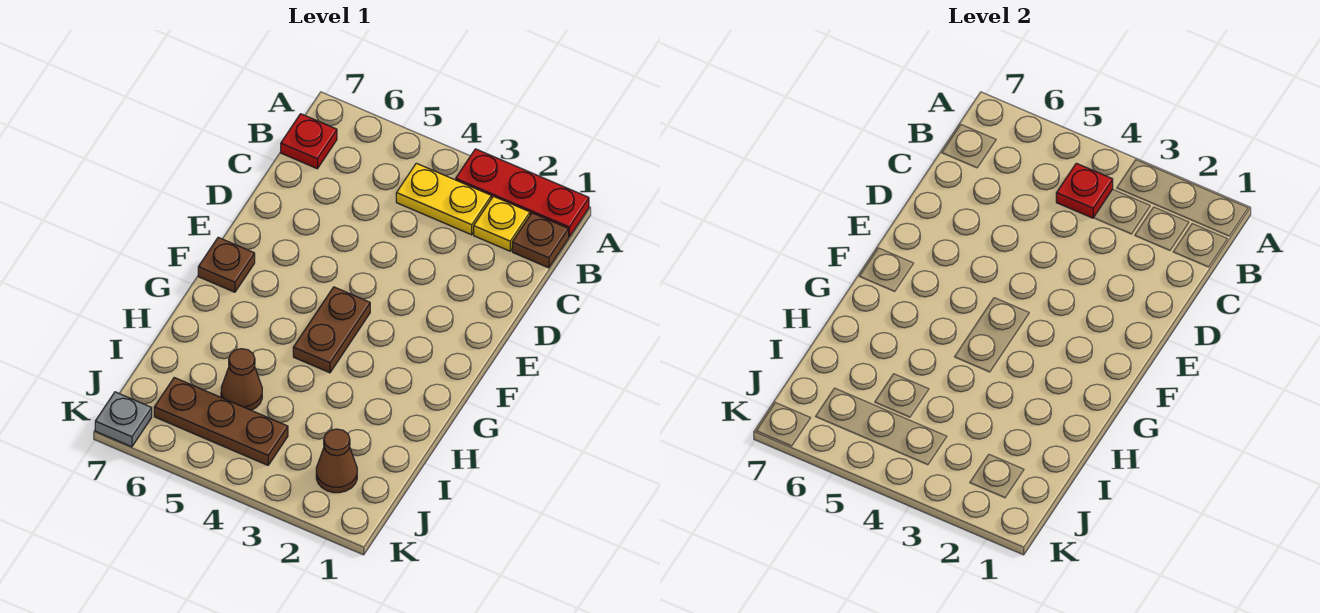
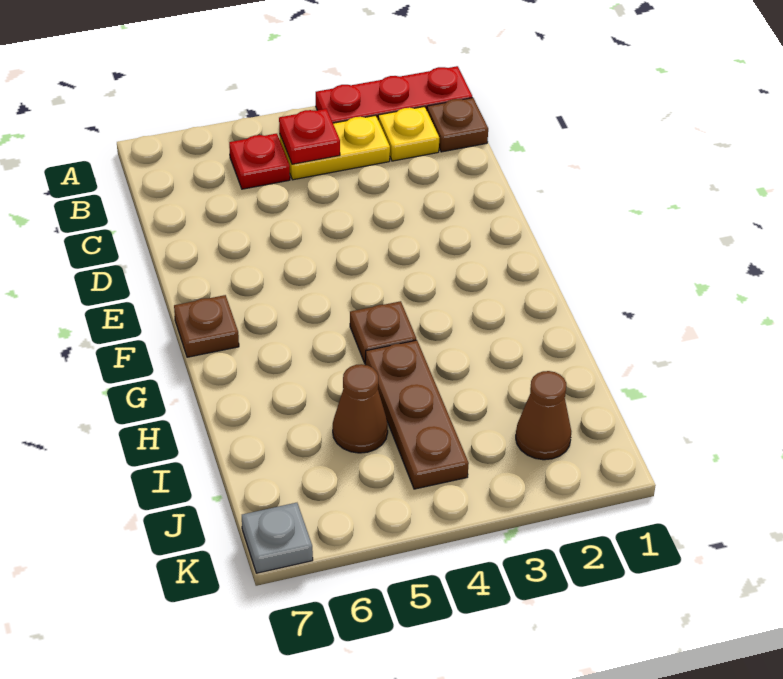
red plate B7 level 1 -> red plate B5 level 1
brown plate F4:G4 level 1 -> brown plate G4 level 1
brown plate J4:J6 level 1 -> brown plate H4:J4 level 1

